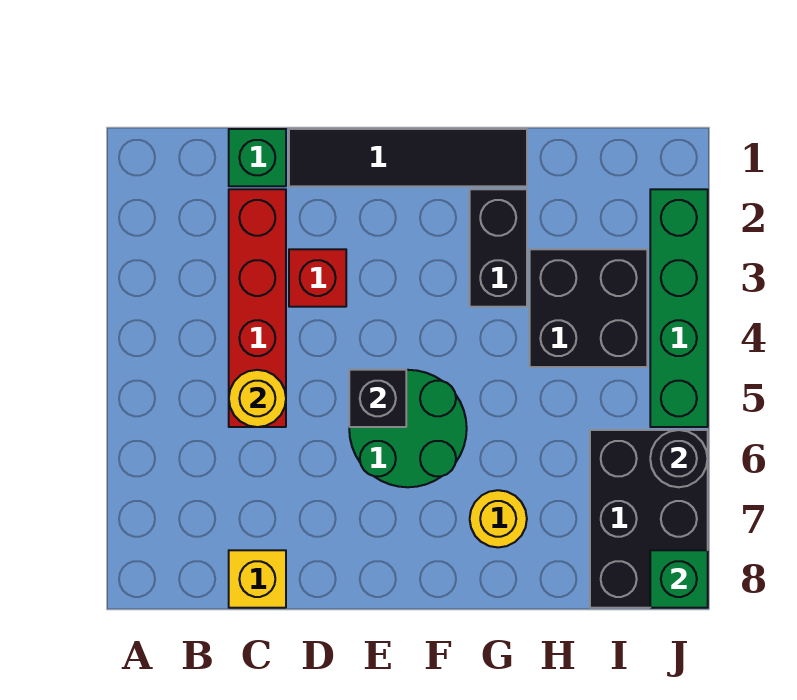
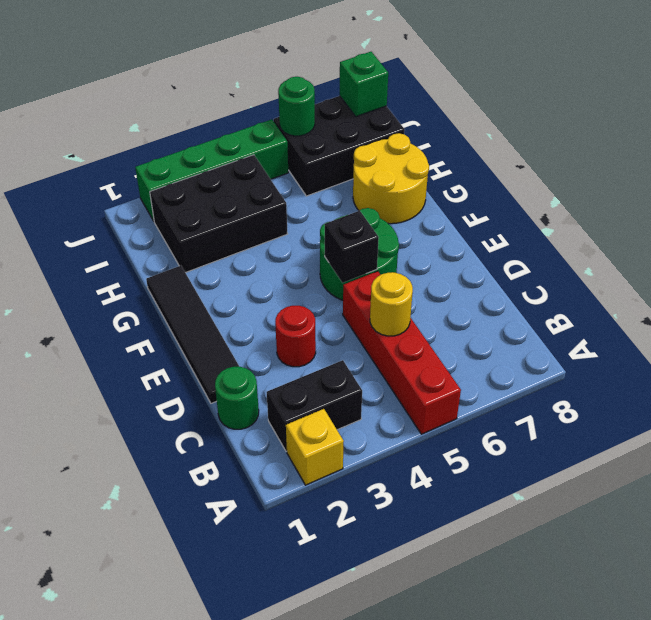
green brick C1 level 1 -> green round brick C1 level 1
red brick C2:C5 level 1 -> red brick A5:D5 level 1
yellow brick C8 level 1 -> yellow brick A2 level 1
red brick D3 level 1 -> red round brick D3 level 1
black brick G2:G3 level 1 -> black brick B2:B3 level 1
yellow round brick G7 level 1 -> yellow round brick G7:H8 level 1
black brick H3:I4 level 1 -> black brick H2:I4 level 1
black round brick J6 level 2 -> green round brick J6 level 2

